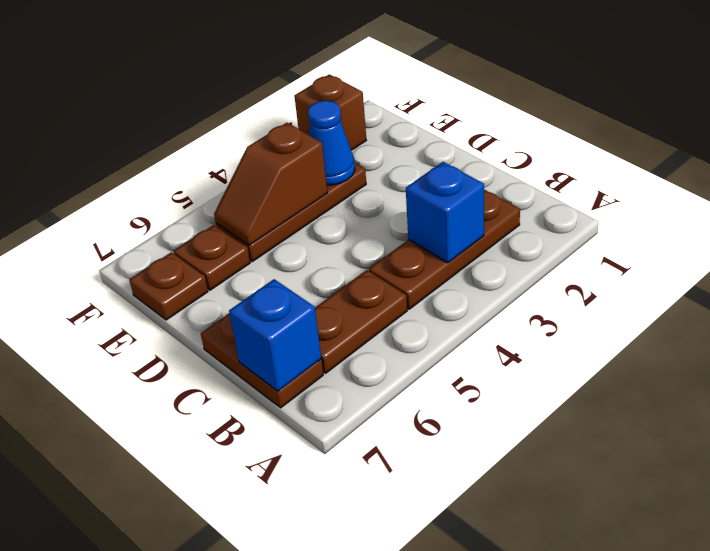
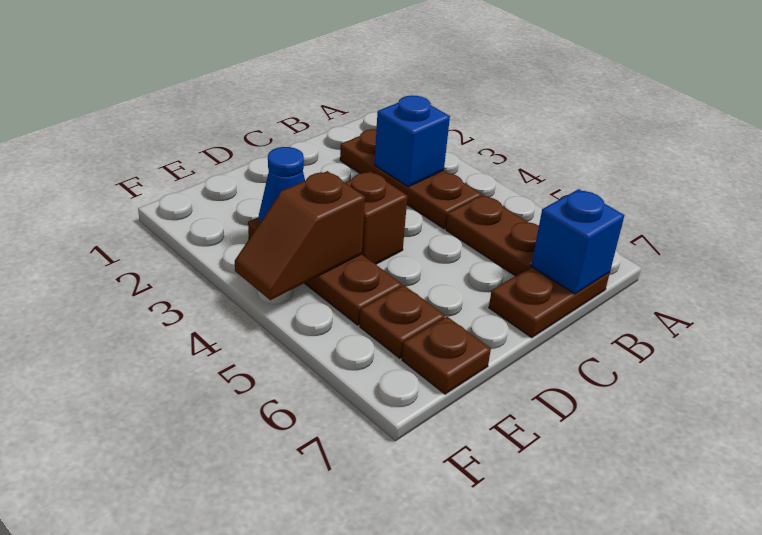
brown slope E4:E5 level 2 top 4 -> brown slope E4:F4 level 2 top E
brown brick F2 level 1 -> brown brick D4 level 1

